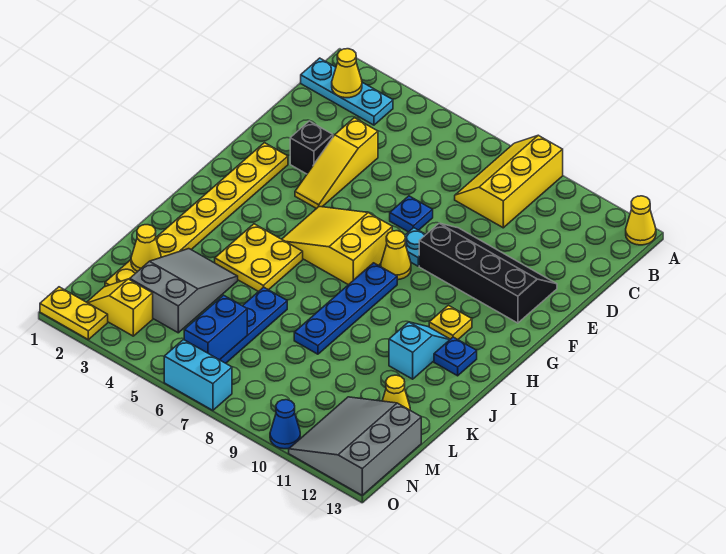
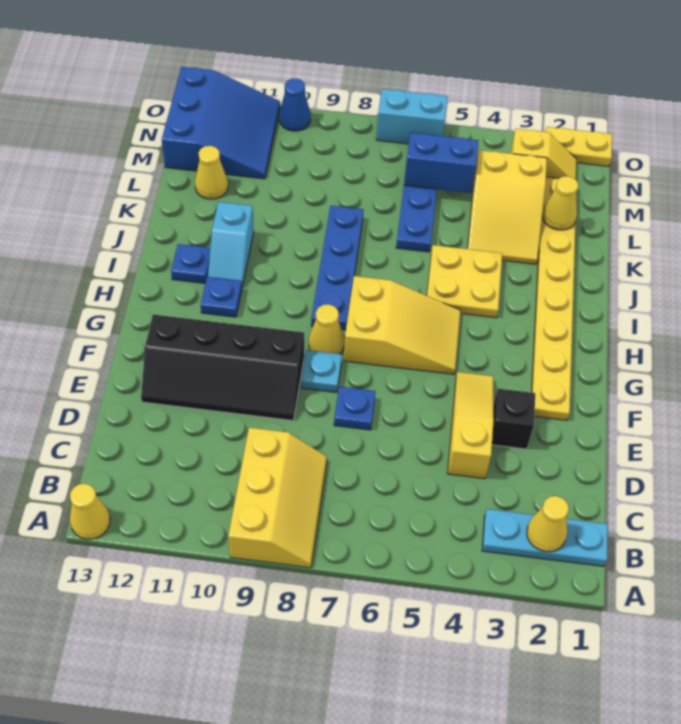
yellow plate H11 level 1 -> blue plate H11 level 1
grey slope K3:M4 level 1 top M -> yellow slope K3:M4 level 1 top M
blue brick M6:N6 level 2 -> blue brick M5:M6 level 2
grey slope M11:O13 level 1 top 13 -> blue slope M11:O13 level 1 top 13

